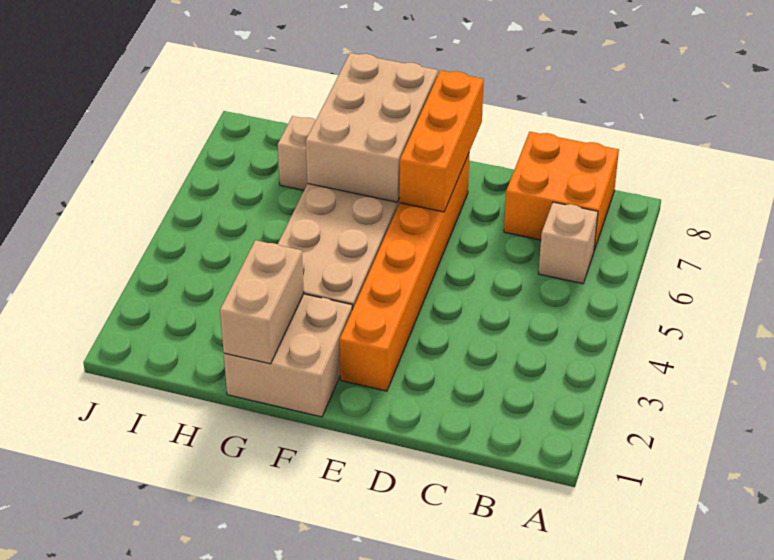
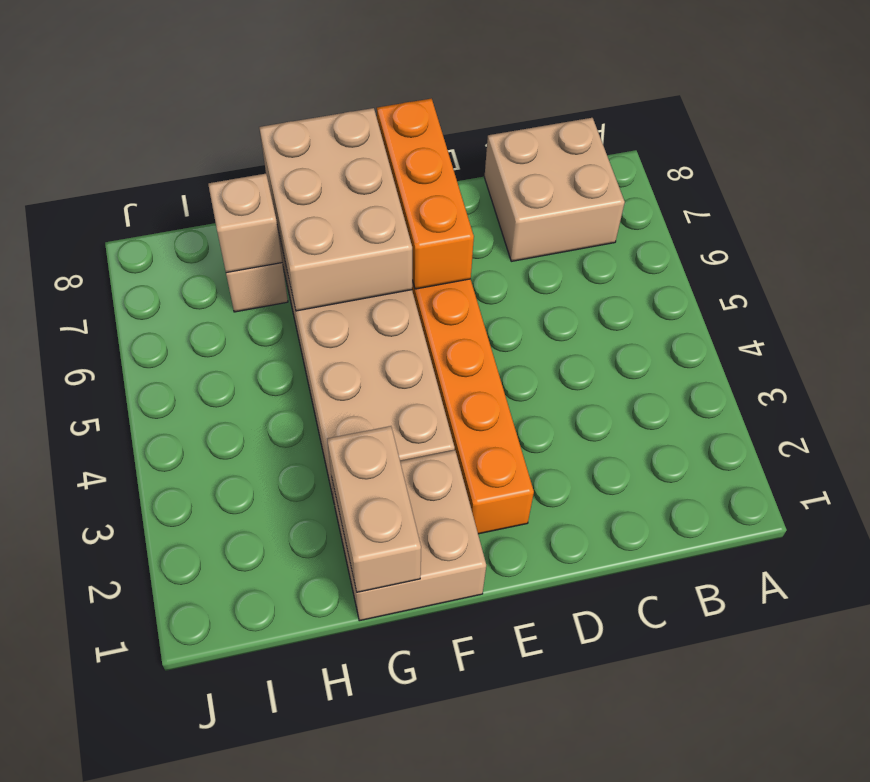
tan brick B6 level 1 -> tan brick H7 level 2
orange brick B7:C8 level 1 -> tan brick B7:C8 level 1

